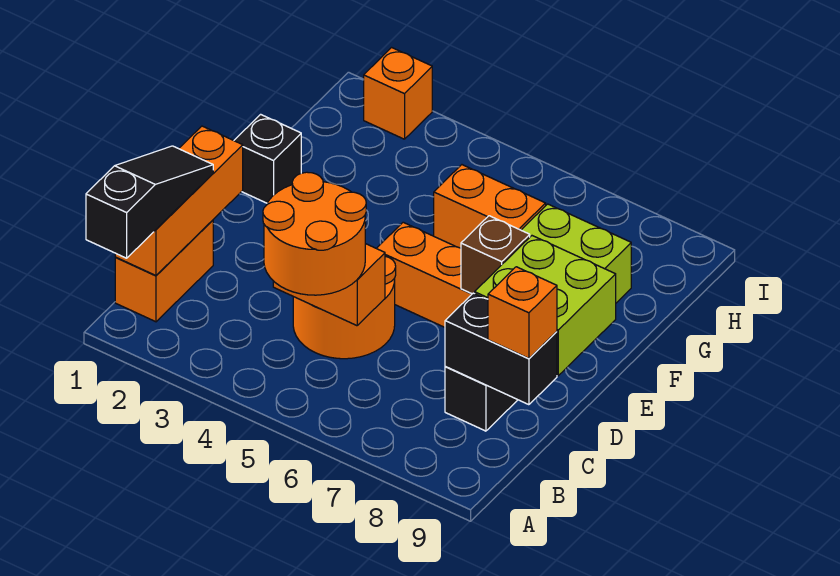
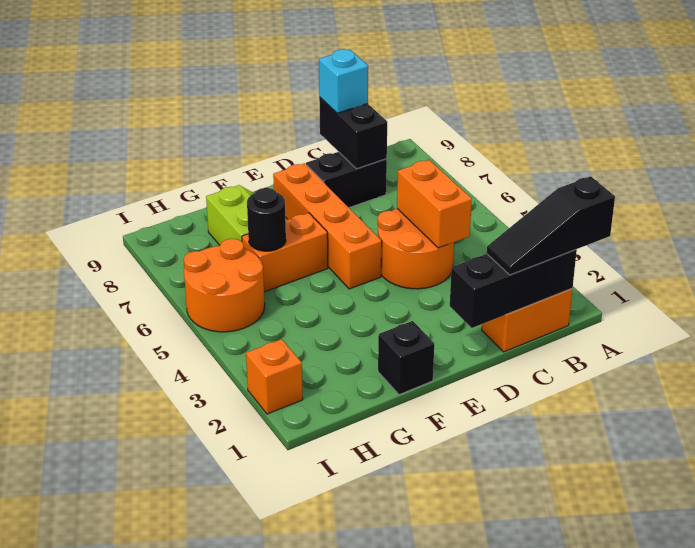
orange brick B1:D1 level 2 -> black brick B1:D1 level 2
orange round brick B4:C5 level 3 -> orange round brick H5:I6 level 1
orange brick C9 level 3 -> cyan brick C9 level 3
lime brick D8:E9 level 2 -> none
brown brick E7 level 2 -> none
orange brick G5:G6 level 1 -> orange brick F6:G6 level 1
none -> black round brick G6 level 2

